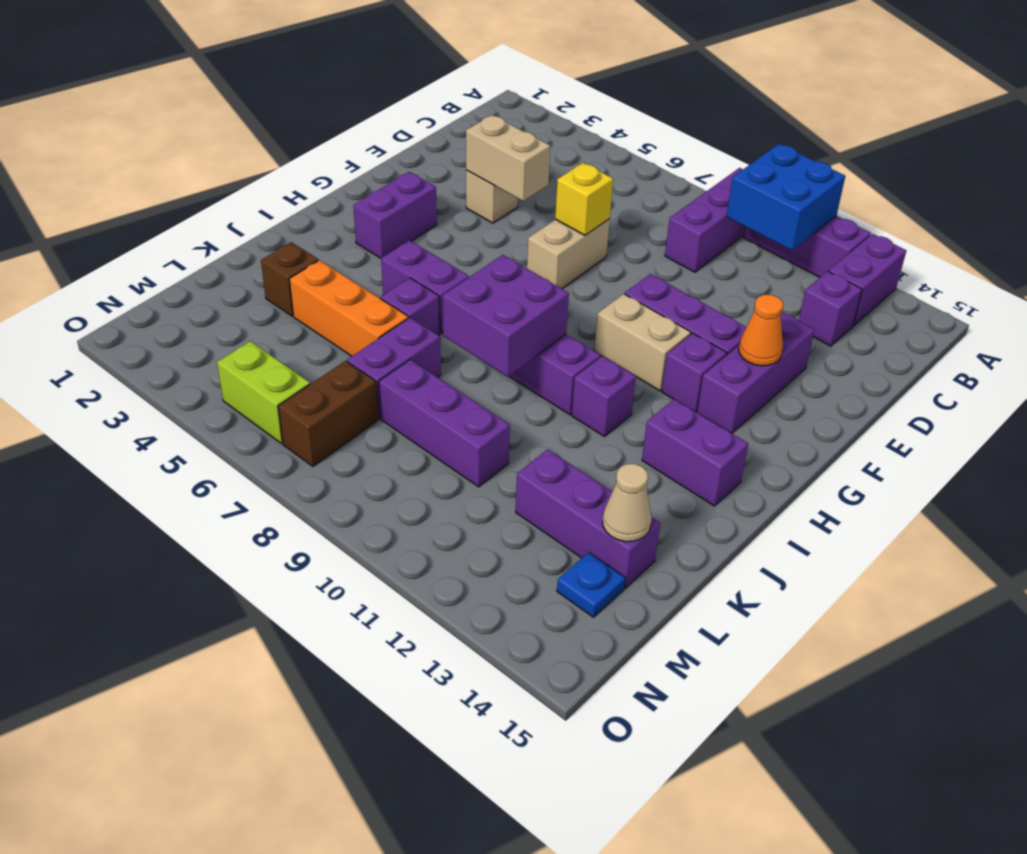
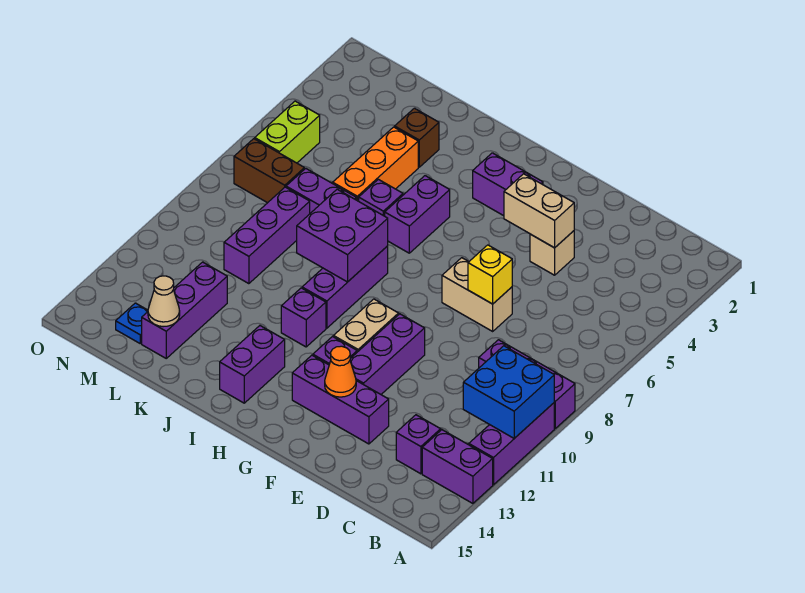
tan brick E4:E5 level 2 -> tan brick E4:F4 level 2

